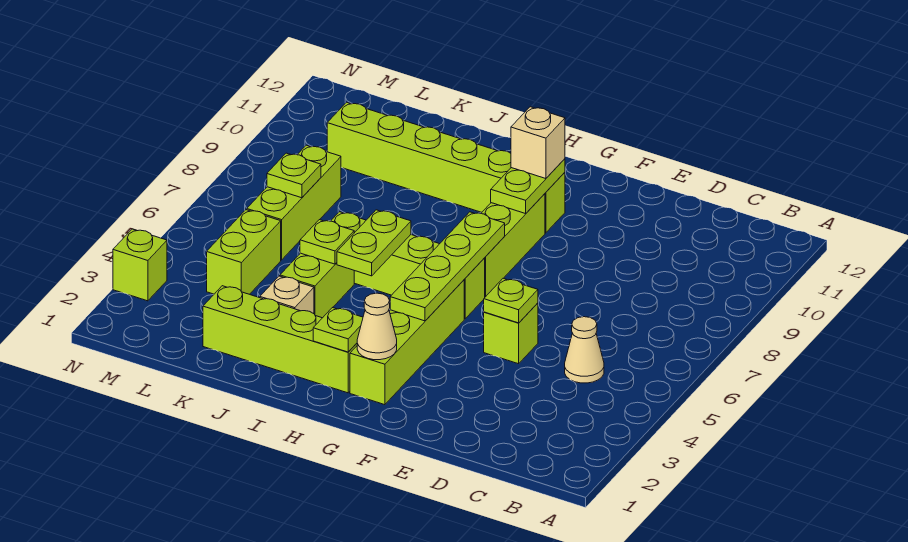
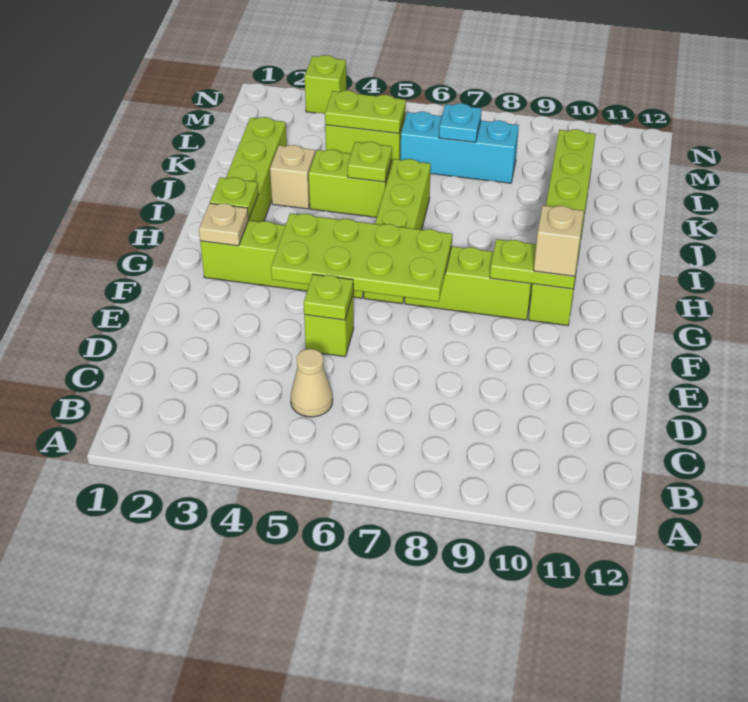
tan cone G2 level 2 -> tan plate G2 level 2
lime plate G4:G7 level 2 -> lime plate F4:G7 level 2
lime plate I5:I6 level 2 -> lime plate L4:L5 level 2
lime brick L6:L8 level 1 -> cyan brick L6:L8 level 1
lime plate L7 level 2 -> cyan plate L7 level 2

